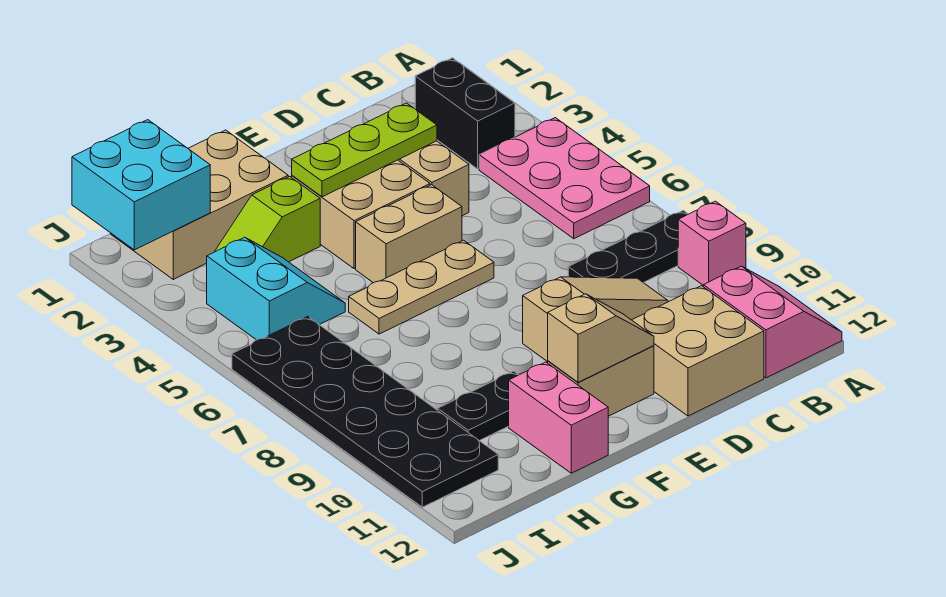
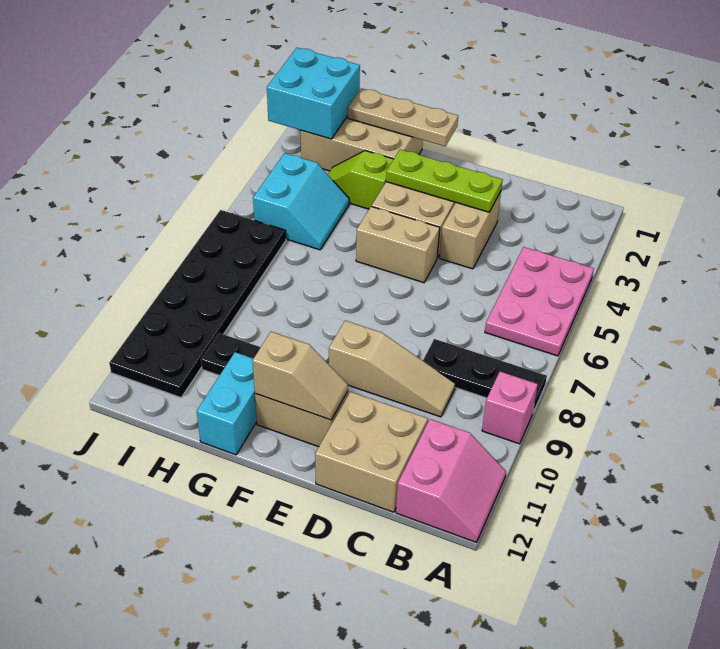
black brick B2:B3 level 1 -> none
tan plate E6:G6 level 1 -> tan plate F1:H1 level 2
pink brick G11:G12 level 1 -> cyan brick G11:G12 level 1

